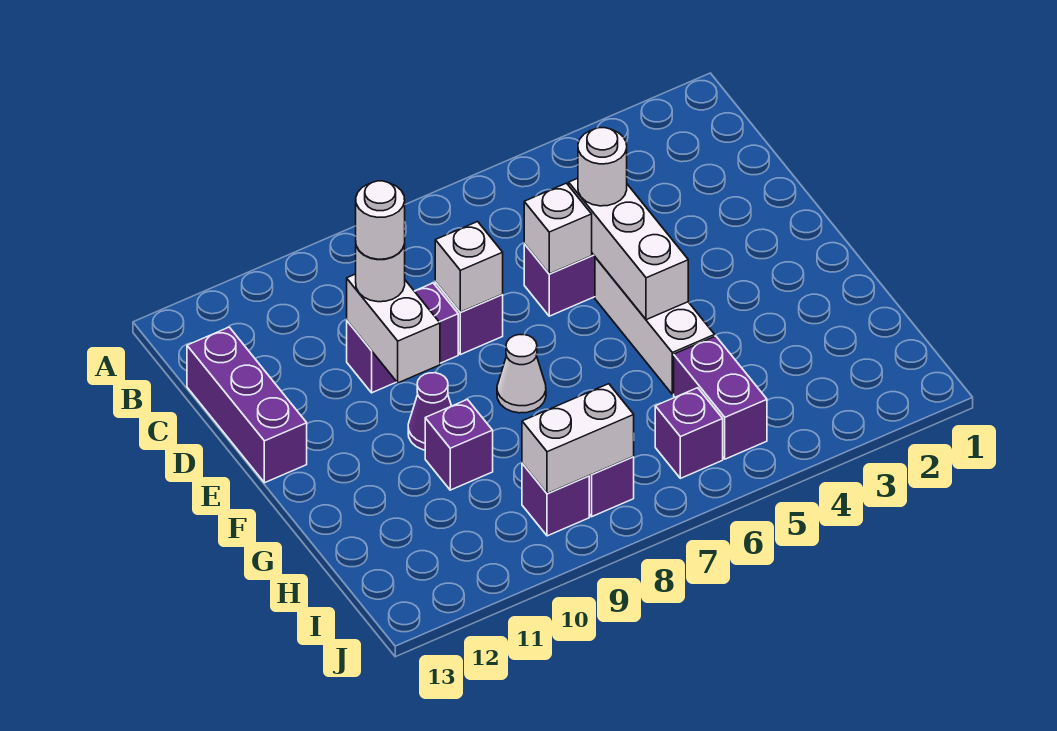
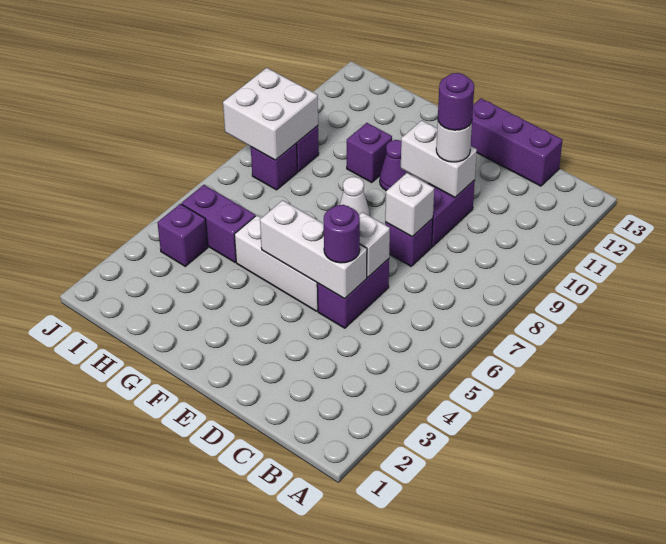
white round brick D5 level 3 -> purple round brick D5 level 3
white round brick D10 level 4 -> purple round brick D10 level 4
purple brick I6 level 1 -> purple brick I4 level 1
white brick I8:I9 level 2 -> white brick I8:J9 level 2

